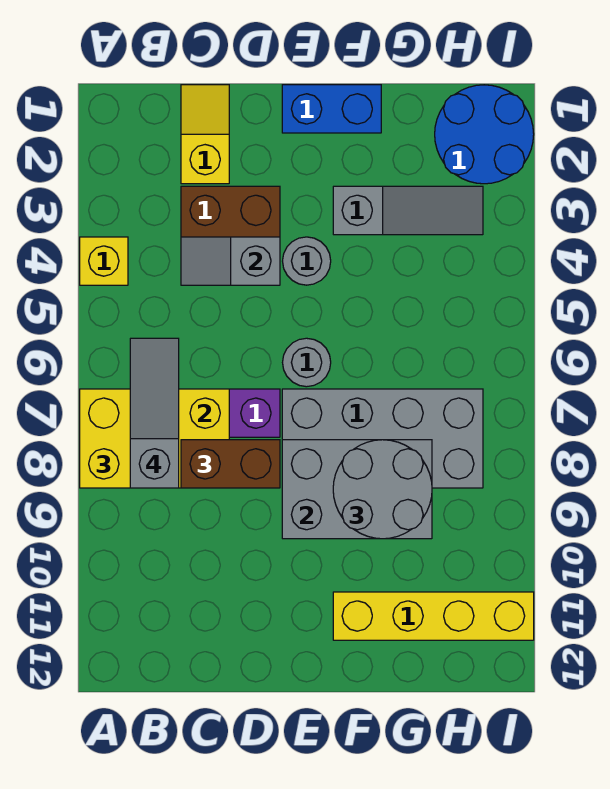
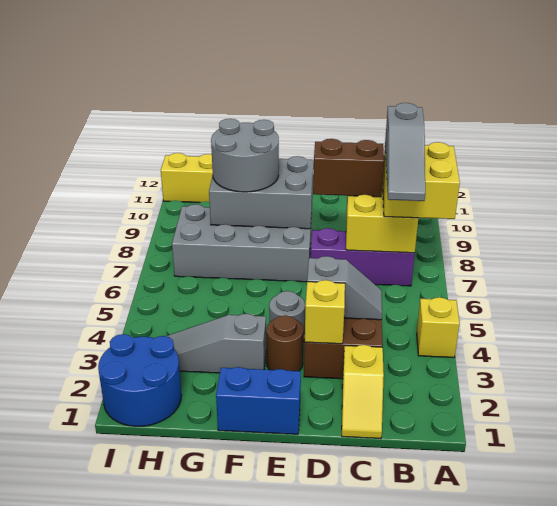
none -> yellow brick D3 level 2
none -> brown round brick E3 level 1
grey round brick E6 level 1 -> none

